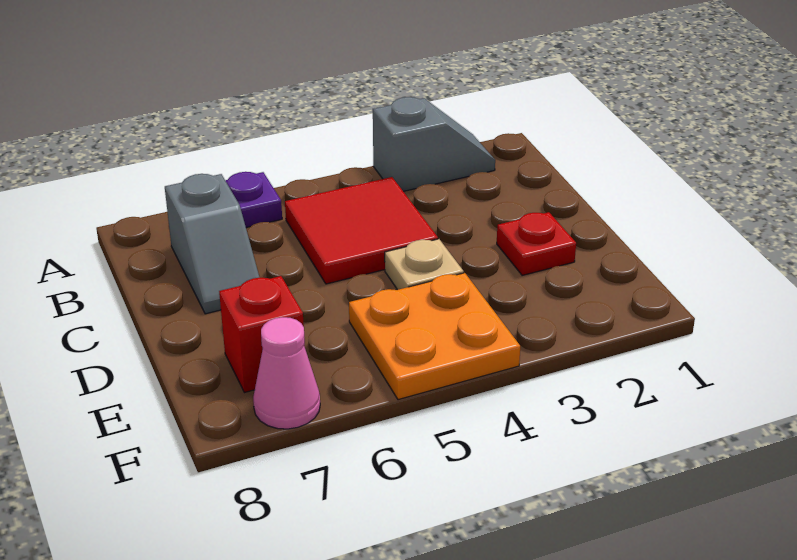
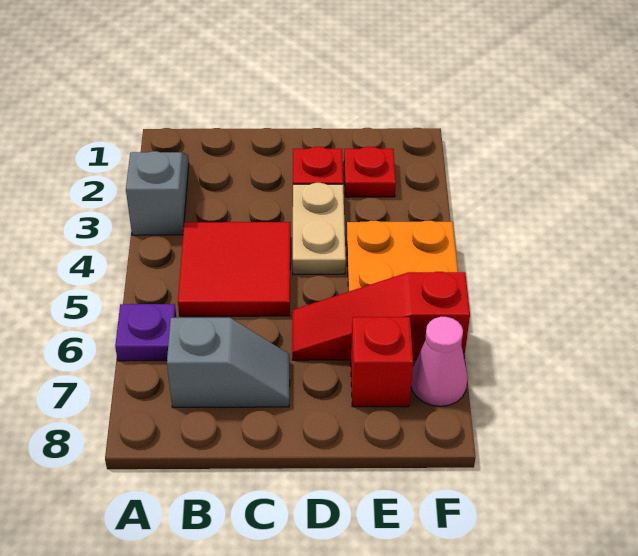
tan plate D4 level 1 -> tan plate D3:D4 level 1
none -> red slope D6:F6 level 1 top F
none -> red plate E2 level 1

